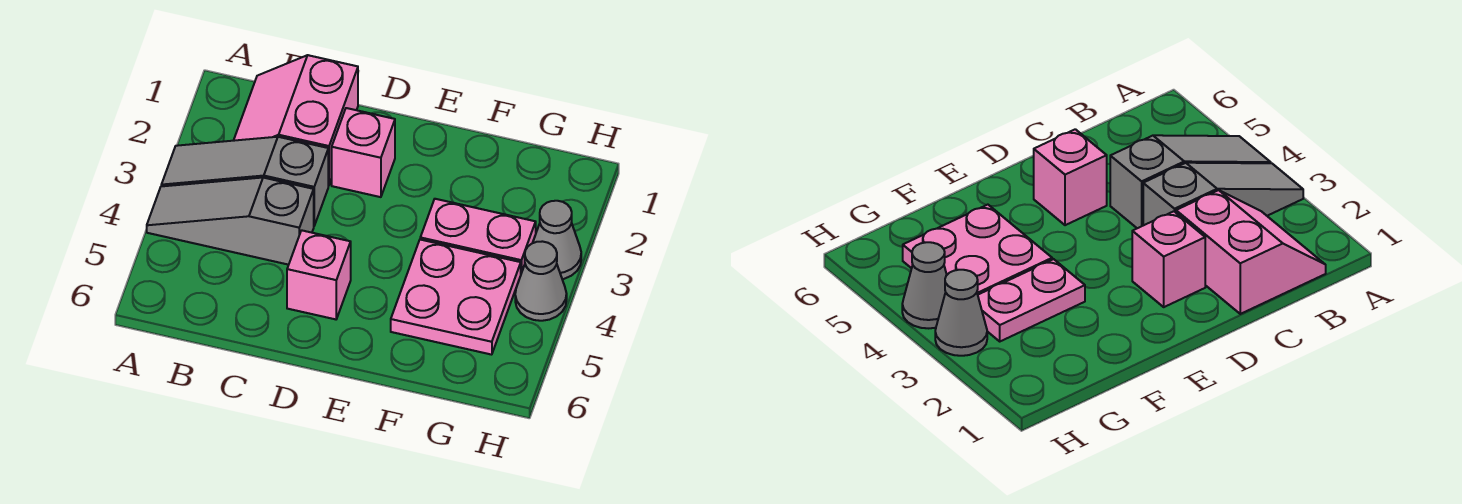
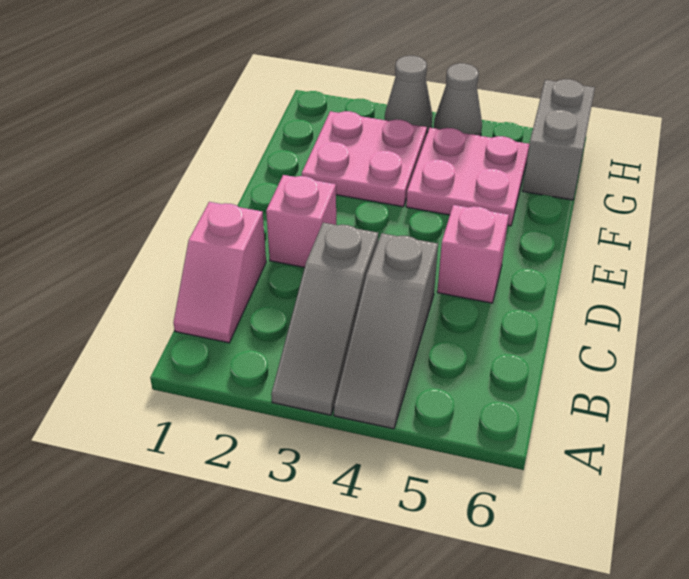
pink slope B1:C2 level 1 top C -> pink slope B1:C1 level 1 top C
pink plate F3:G3 level 1 -> pink plate F2:G3 level 1
none -> grey brick G6:H6 level 1

